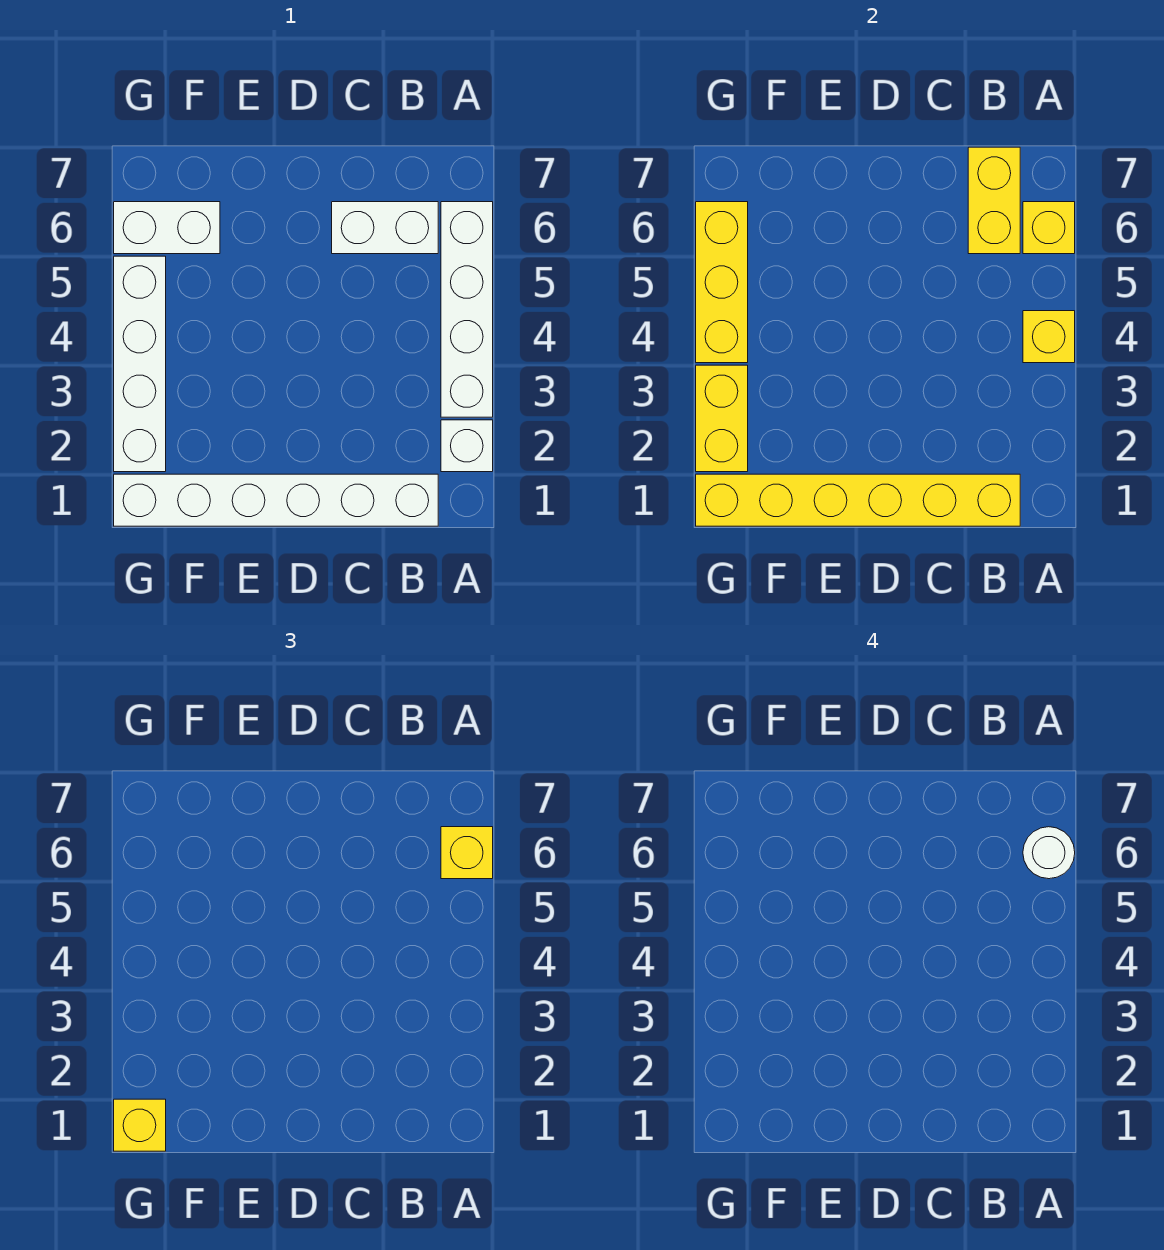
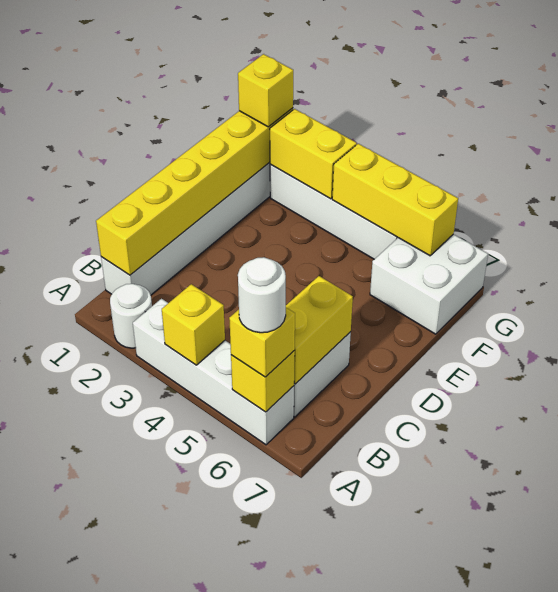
white brick A2 level 1 -> white round brick A2 level 1
yellow brick B6:B7 level 2 -> yellow brick B6:C6 level 2
white brick F6:G6 level 1 -> white brick F6:G7 level 1

